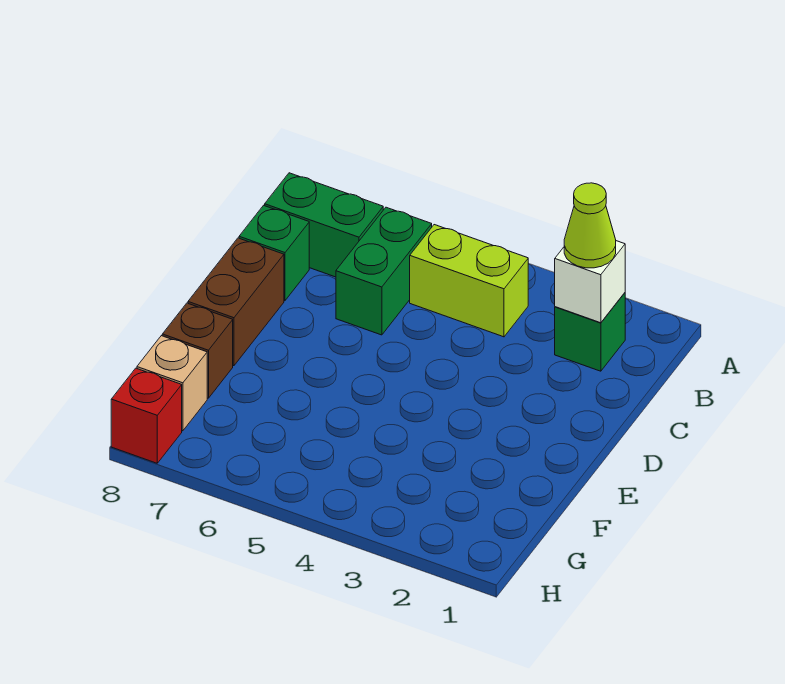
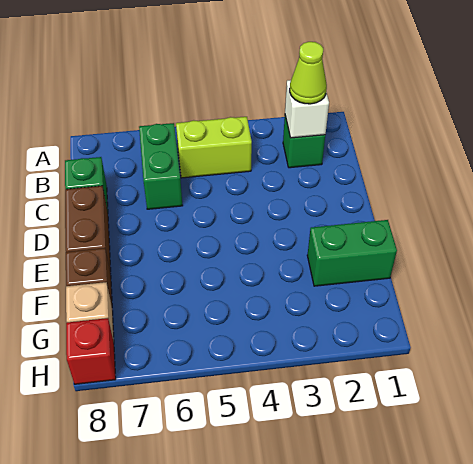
green brick B7:B8 level 1 -> green brick F1:F2 level 1

